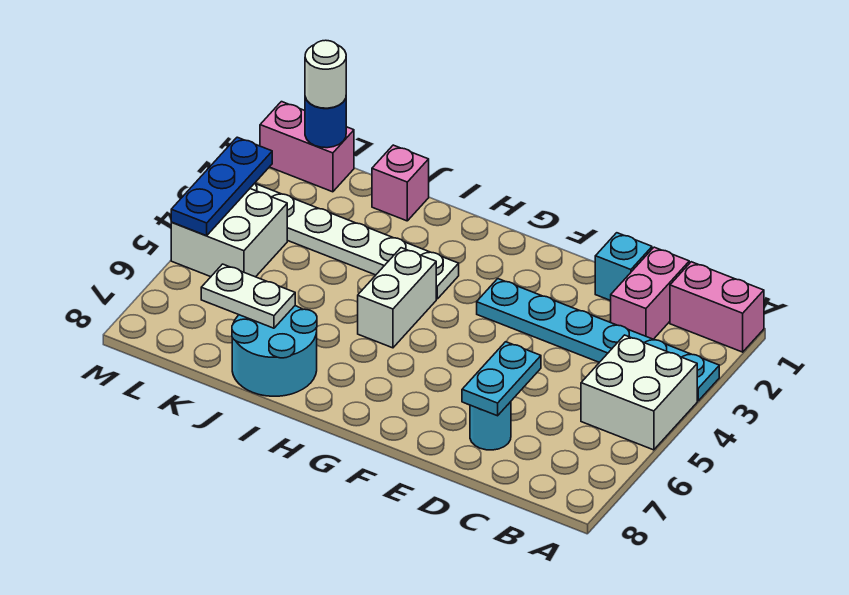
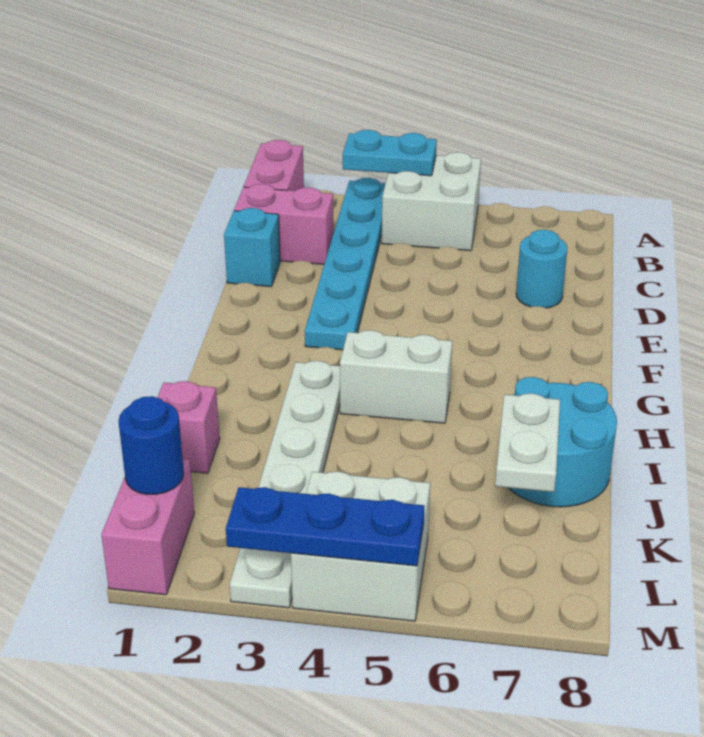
cyan plate D6:D7 level 2 -> cyan plate A3:A4 level 2
white round brick L1 level 3 -> none

